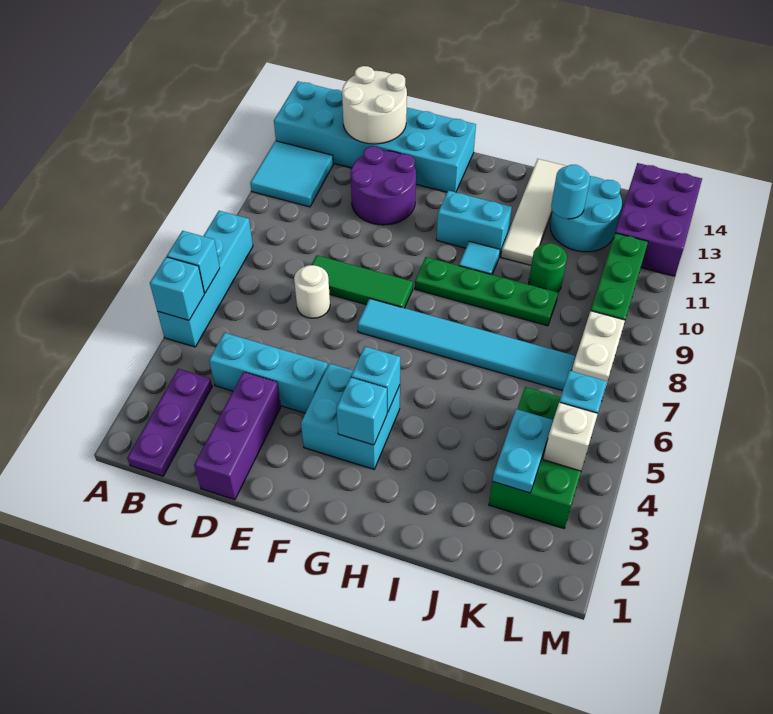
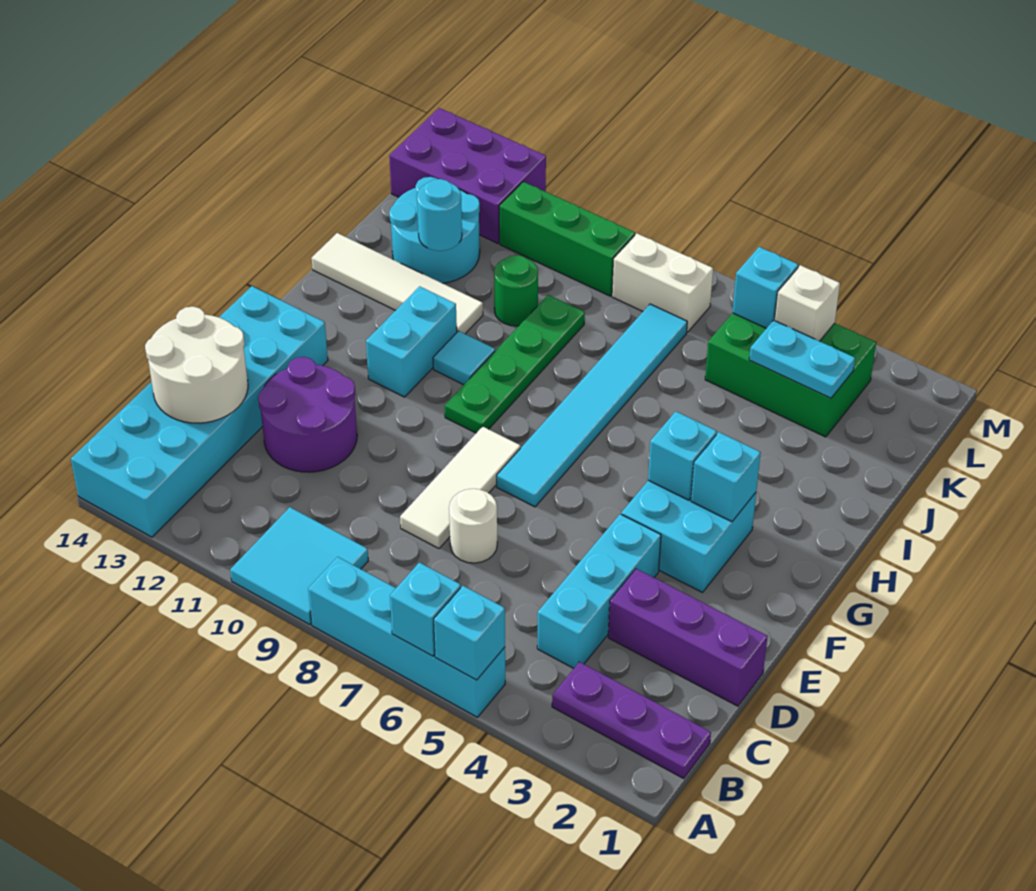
cyan tile A11:B12 level 1 -> cyan tile A9:B10 level 1
green tile D8:F8 level 1 -> white tile D8:F8 level 1

